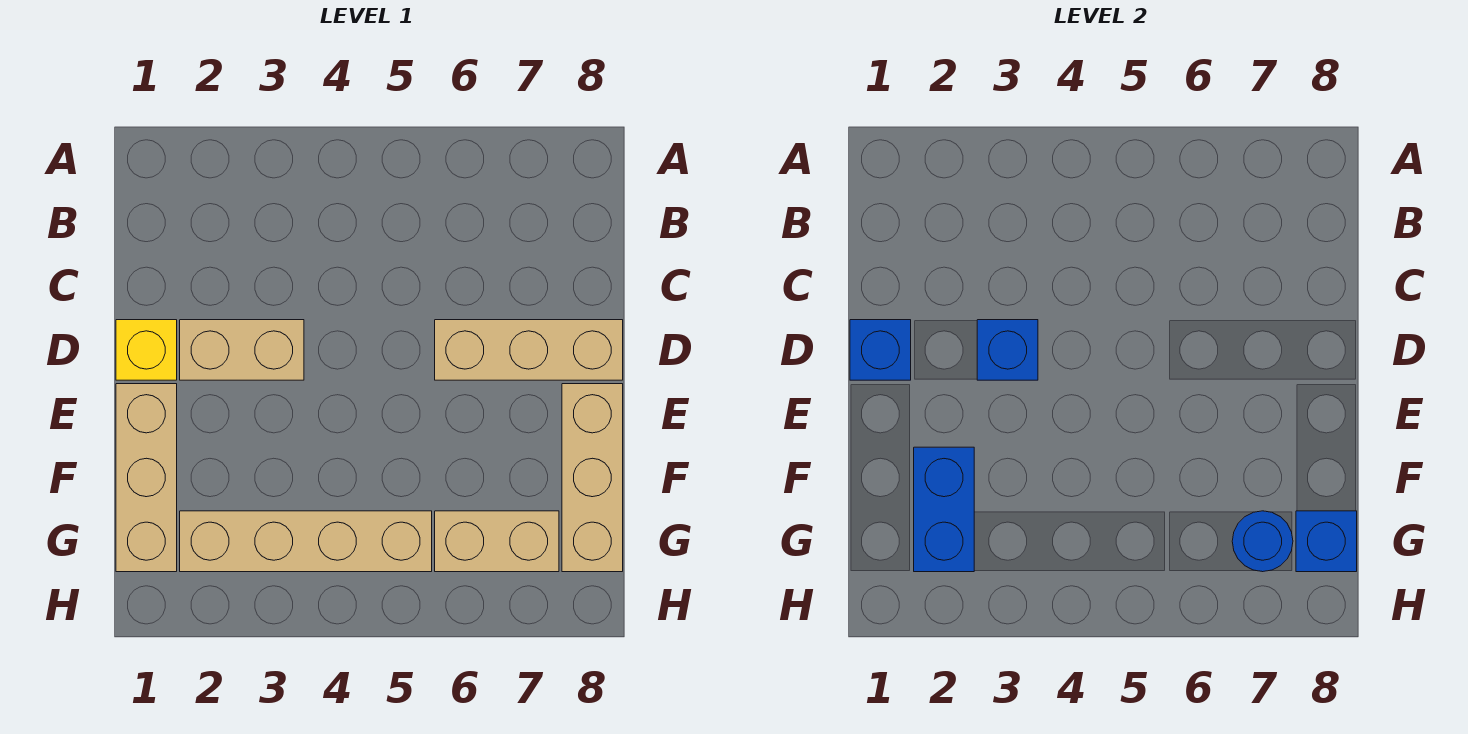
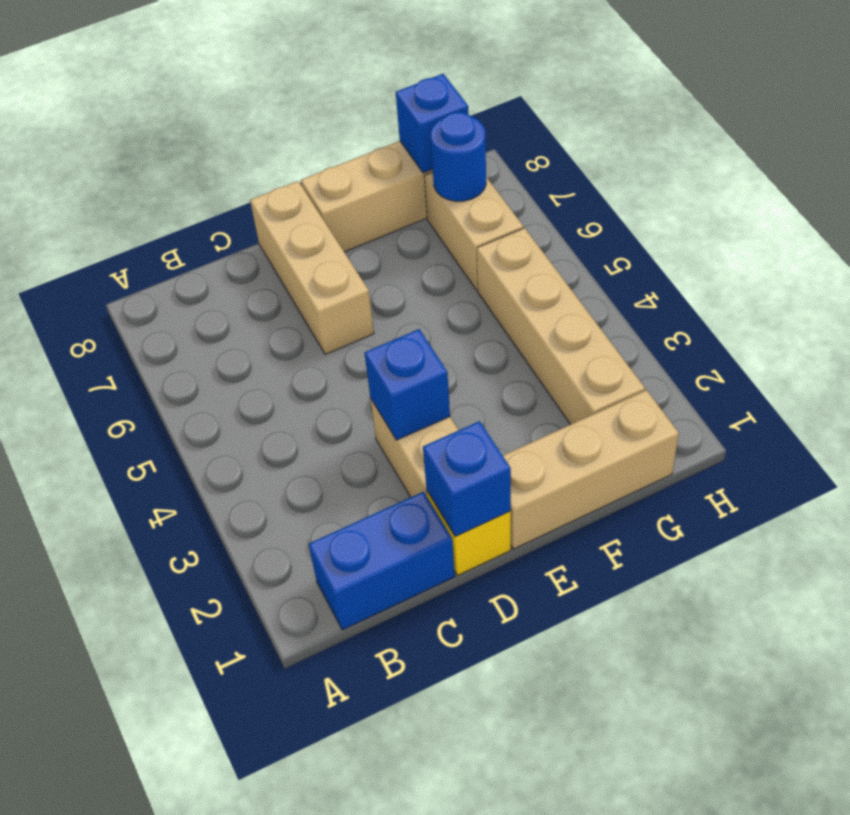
blue brick F2:G2 level 2 -> blue brick B1:C1 level 1

